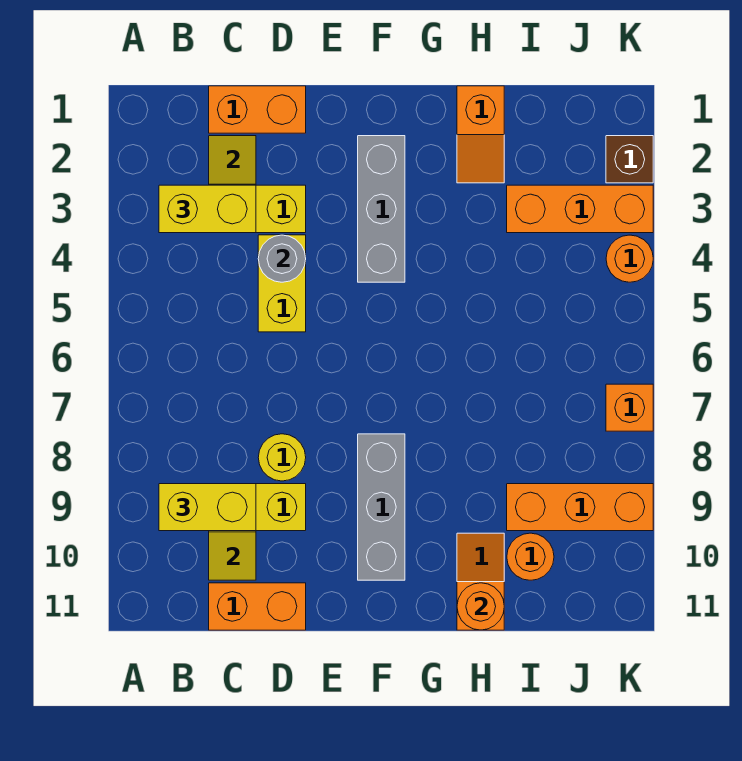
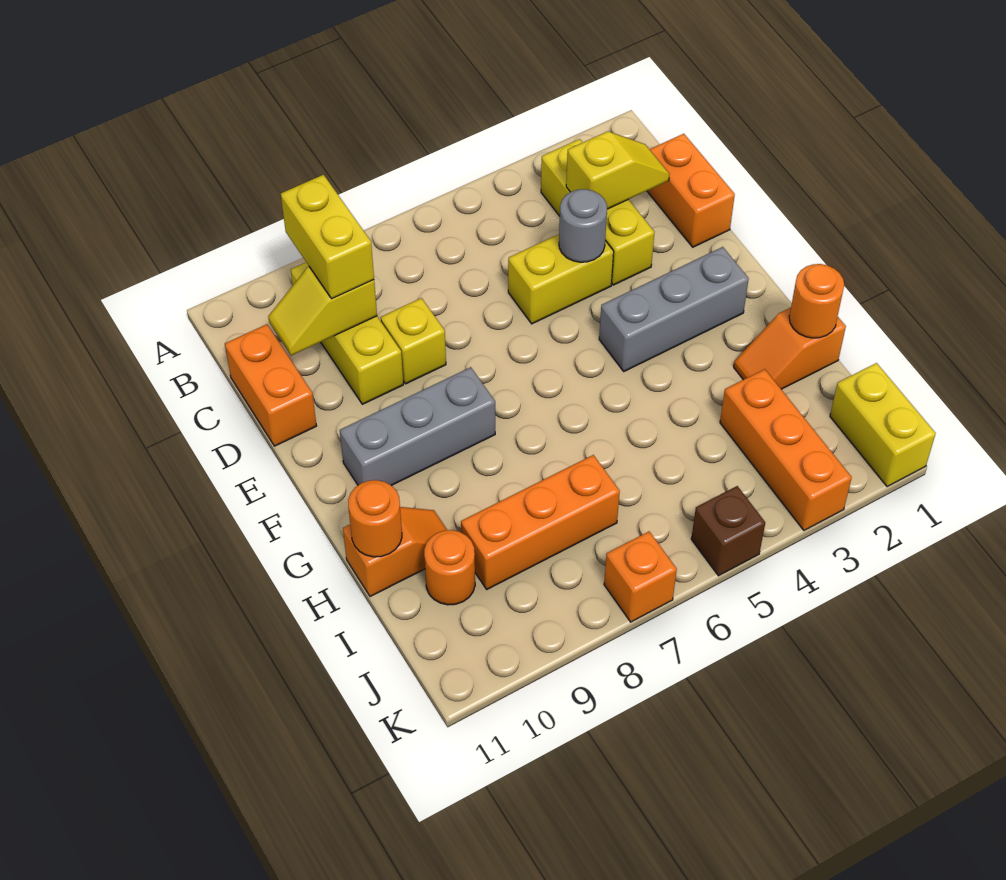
yellow brick B3:C3 level 3 -> yellow brick J1:K1 level 1
yellow round brick D8 level 1 -> yellow brick D8 level 1
orange brick I9:K9 level 1 -> orange brick I7:I9 level 1
brown brick K2 level 1 -> brown brick K5 level 1
orange round brick K4 level 1 -> orange round brick H1 level 2

